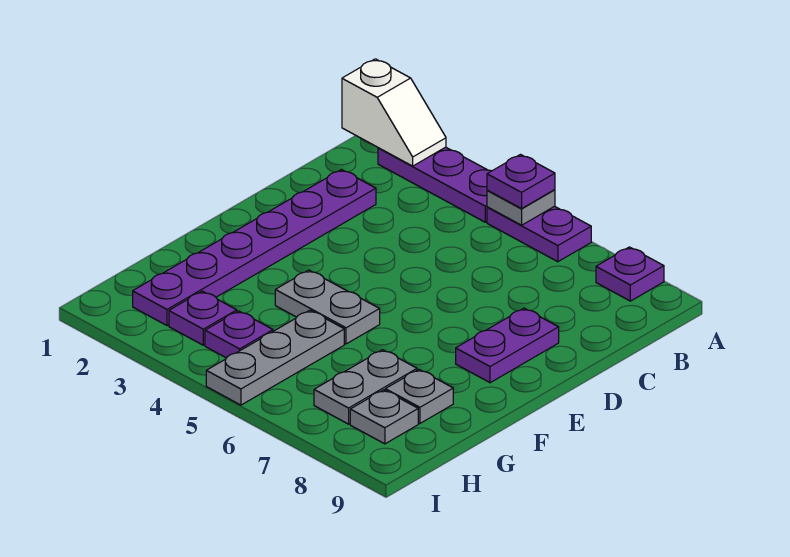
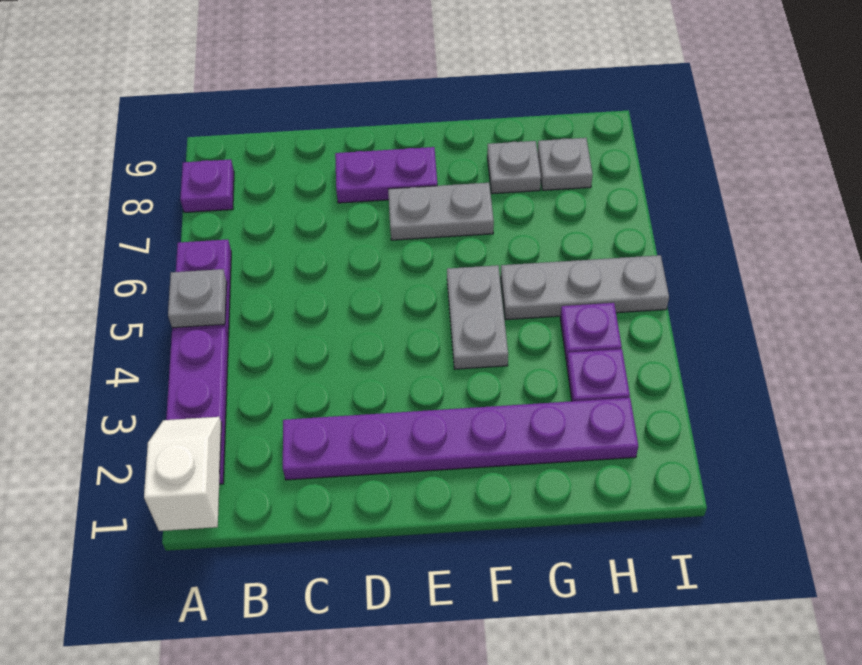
purple plate A5 level 3 -> none
grey plate G7:H7 level 1 -> grey plate E7:F7 level 1

